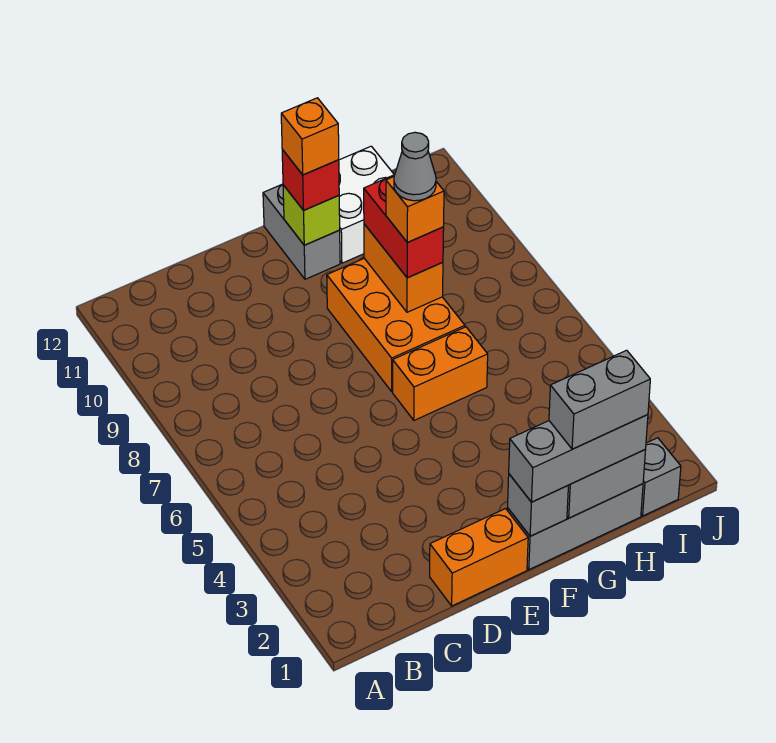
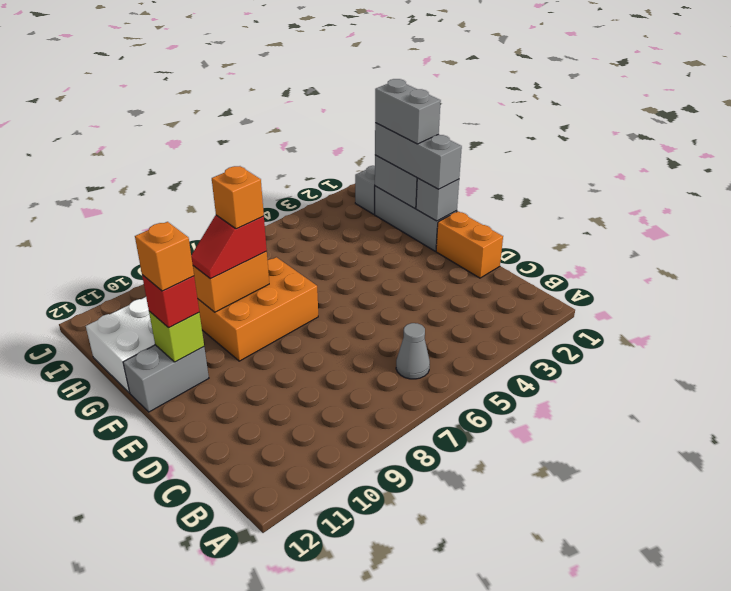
orange brick F6:G6 level 1 -> none
red brick G8:G9 level 3 -> red slope G8:G9 level 3 top 8
grey cone G8 level 5 -> grey cone B6 level 1

